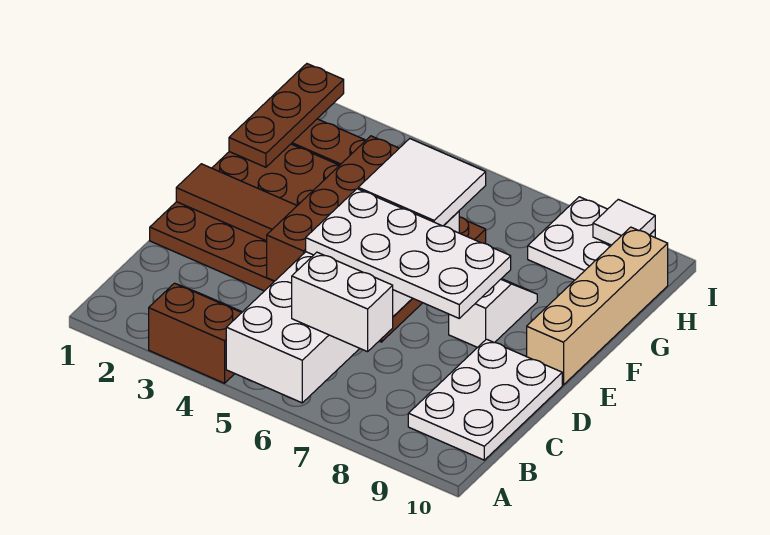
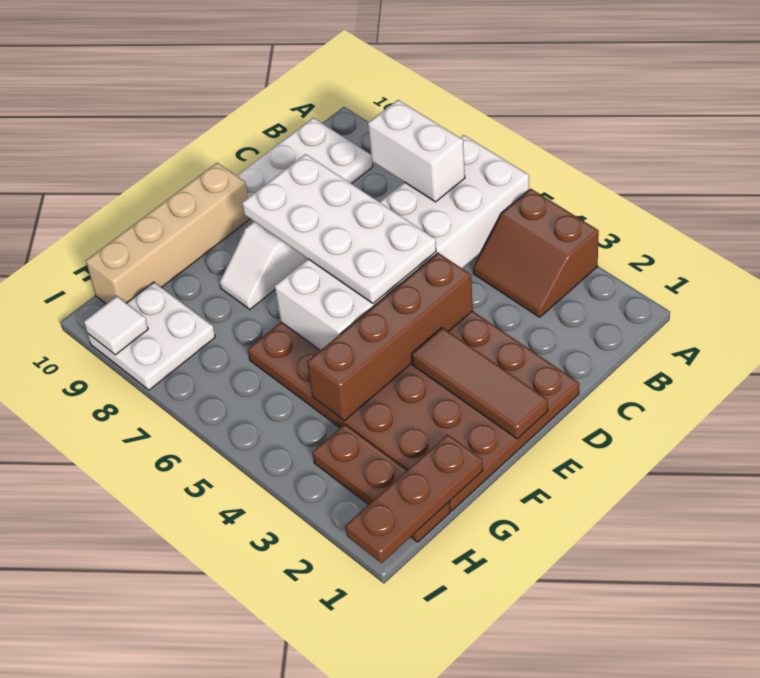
white tile F5:G6 level 3 -> none

